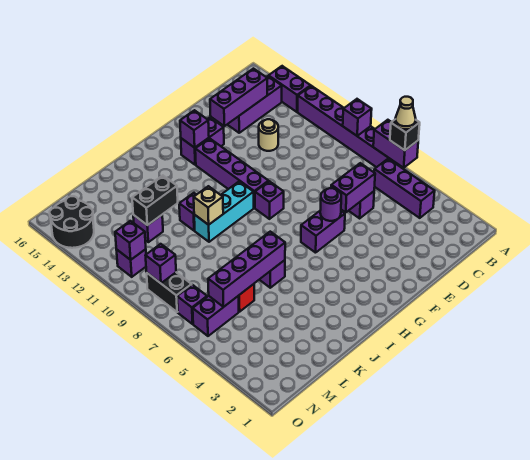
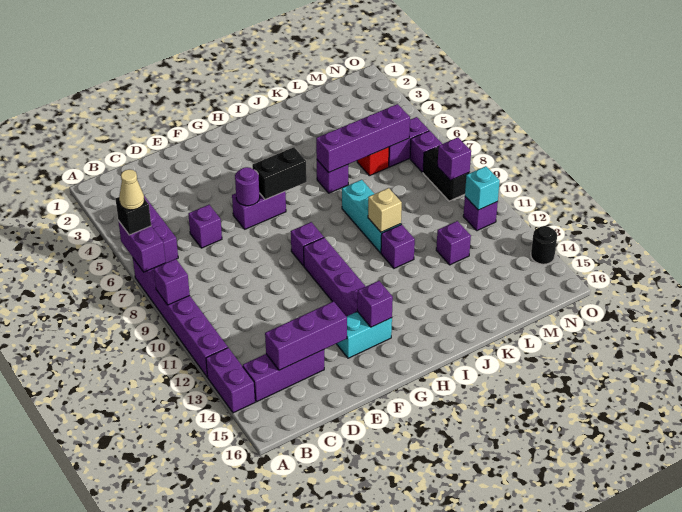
purple brick D6:E6 level 2 -> none
tan round brick D12 level 1 -> none
purple brick F14:G14 level 1 -> cyan brick F14:G14 level 1
cyan brick H10:J10 level 1 -> cyan brick J8:J10 level 1
black brick K12:L12 level 2 -> black brick G6:H6 level 2
purple brick N11 level 2 -> cyan brick N11 level 2
black round brick N14:O15 level 1 -> black round brick O14 level 1

